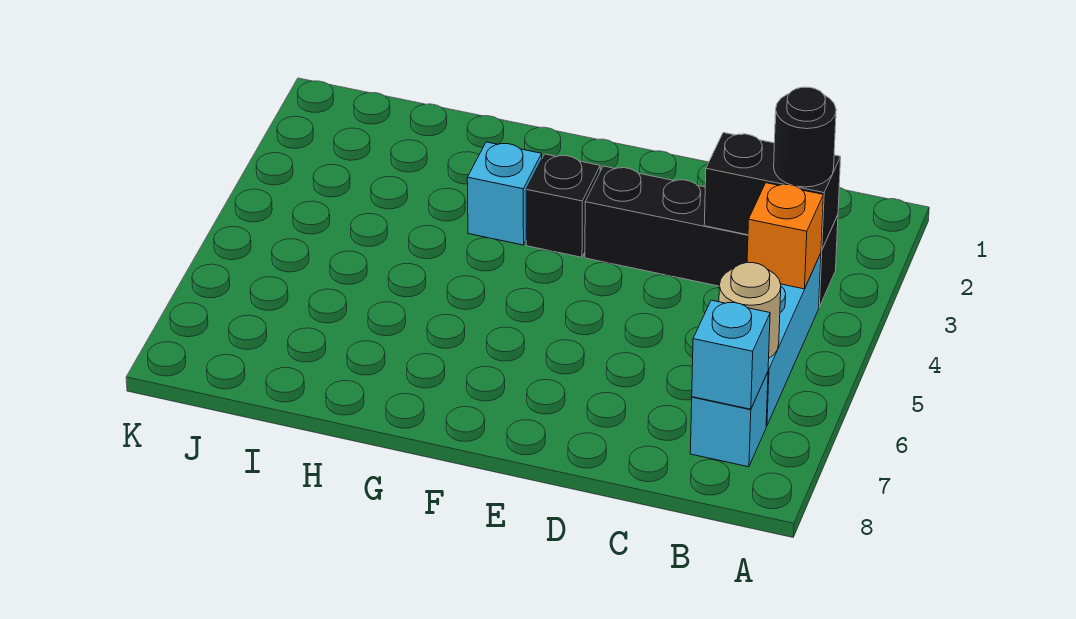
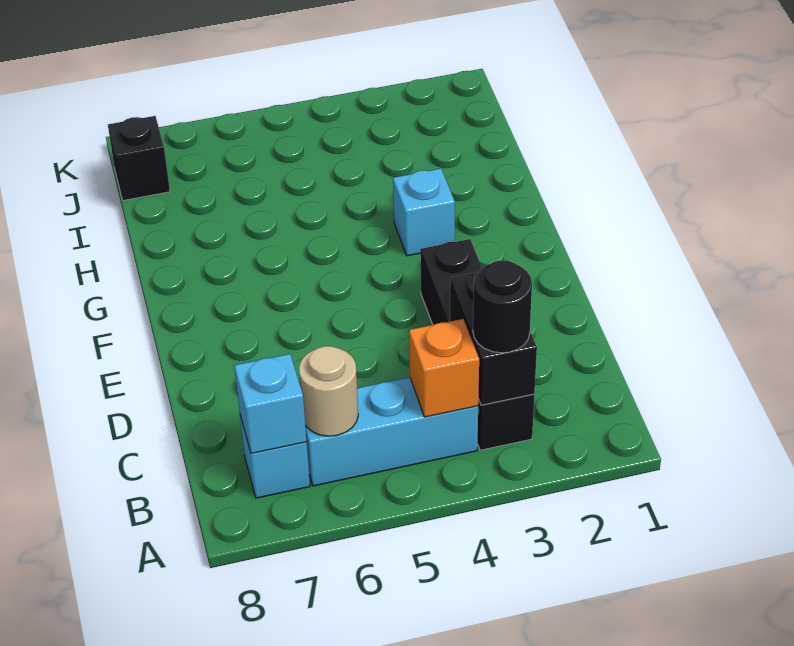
black brick F3 level 1 -> black brick J8 level 1

